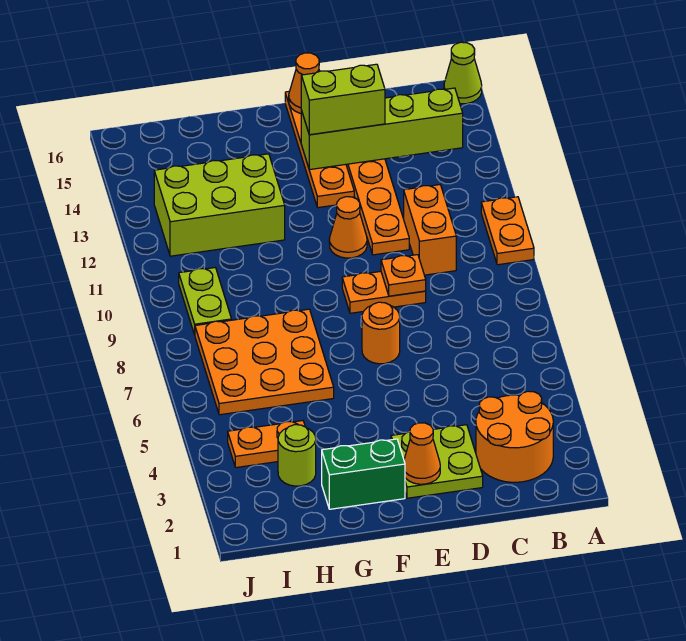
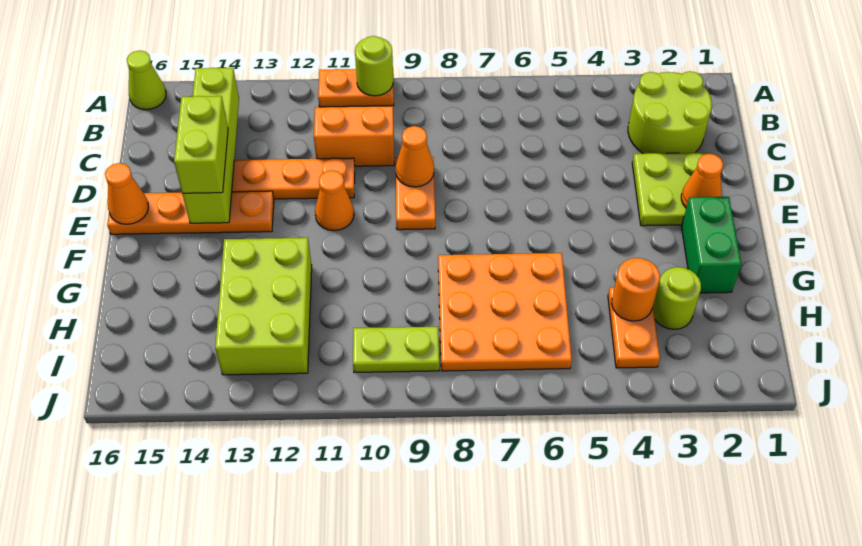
none -> lime round brick A10 level 2
orange round brick B2:C3 level 1 -> lime round brick B2:C3 level 1
orange plate D9 level 2 -> orange cone D9 level 2
orange round brick E7 level 1 -> orange round brick H4 level 2

